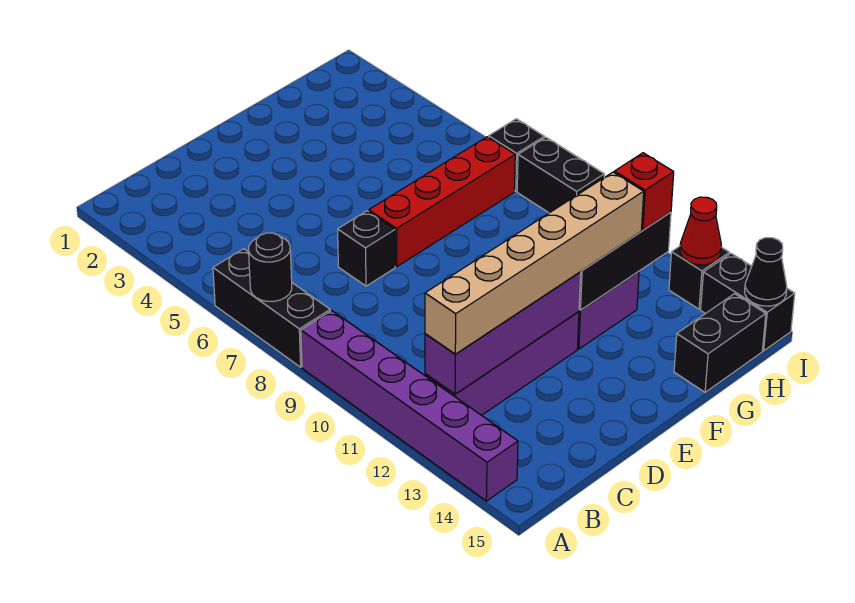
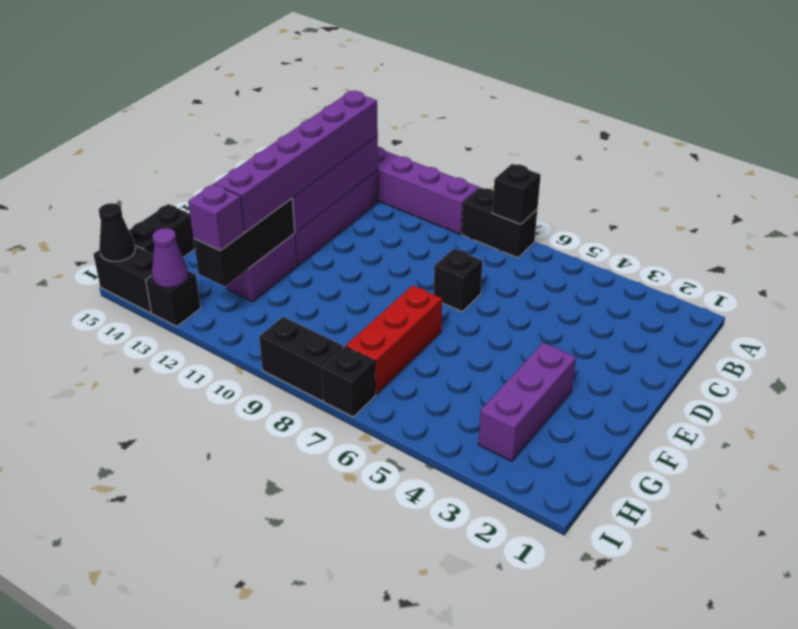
black brick A6:A8 level 1 -> black brick A7:A8 level 1
black round brick A7 level 2 -> black brick A7 level 2
tan brick B12:G12 level 3 -> purple brick B12:G12 level 3
red brick E7:H7 level 1 -> red brick F7:H7 level 1
none -> purple brick F3:H3 level 1
red brick H12 level 3 -> purple brick H12 level 3
red cone I13 level 2 -> purple cone I13 level 2

